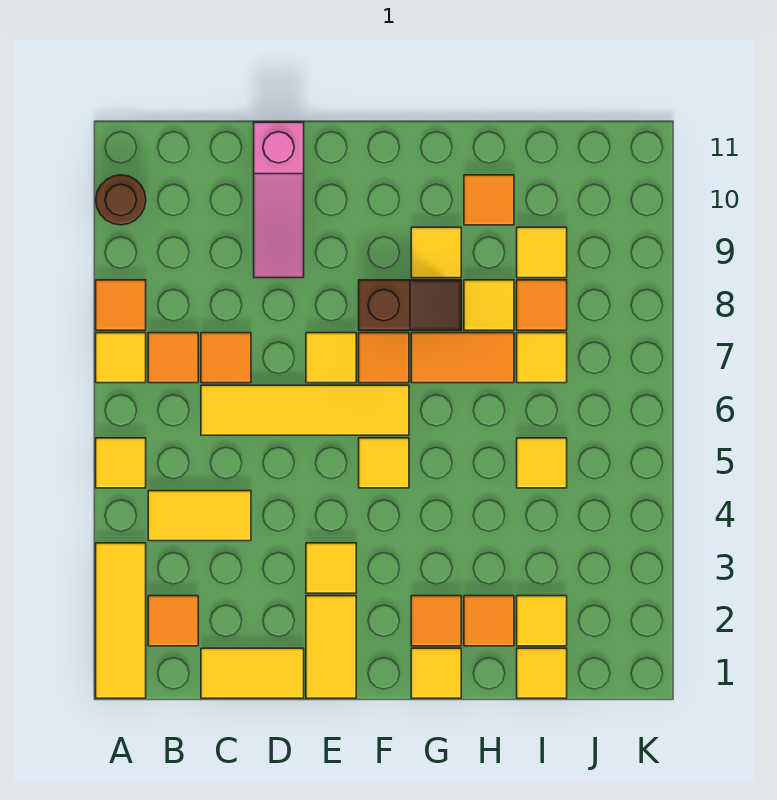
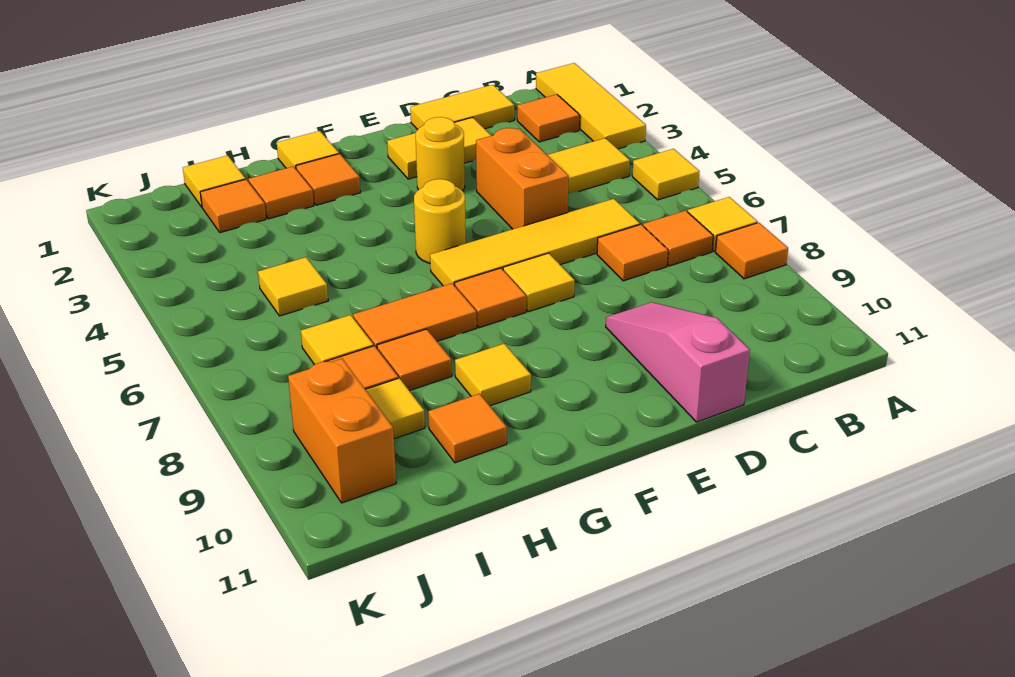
brown round brick A10 level 1 -> none
none -> orange brick D4:D5 level 1
yellow tile E1:E2 level 1 -> yellow tile D2:E2 level 1
yellow tile E3 level 1 -> yellow round brick E3 level 1
yellow tile F5 level 1 -> yellow round brick F5 level 1
brown slope F8:G8 level 1 top F -> none
yellow tile H8 level 1 -> orange tile H8 level 1
yellow tile I2 level 1 -> orange tile I2 level 1
none -> orange brick J9:J10 level 1

